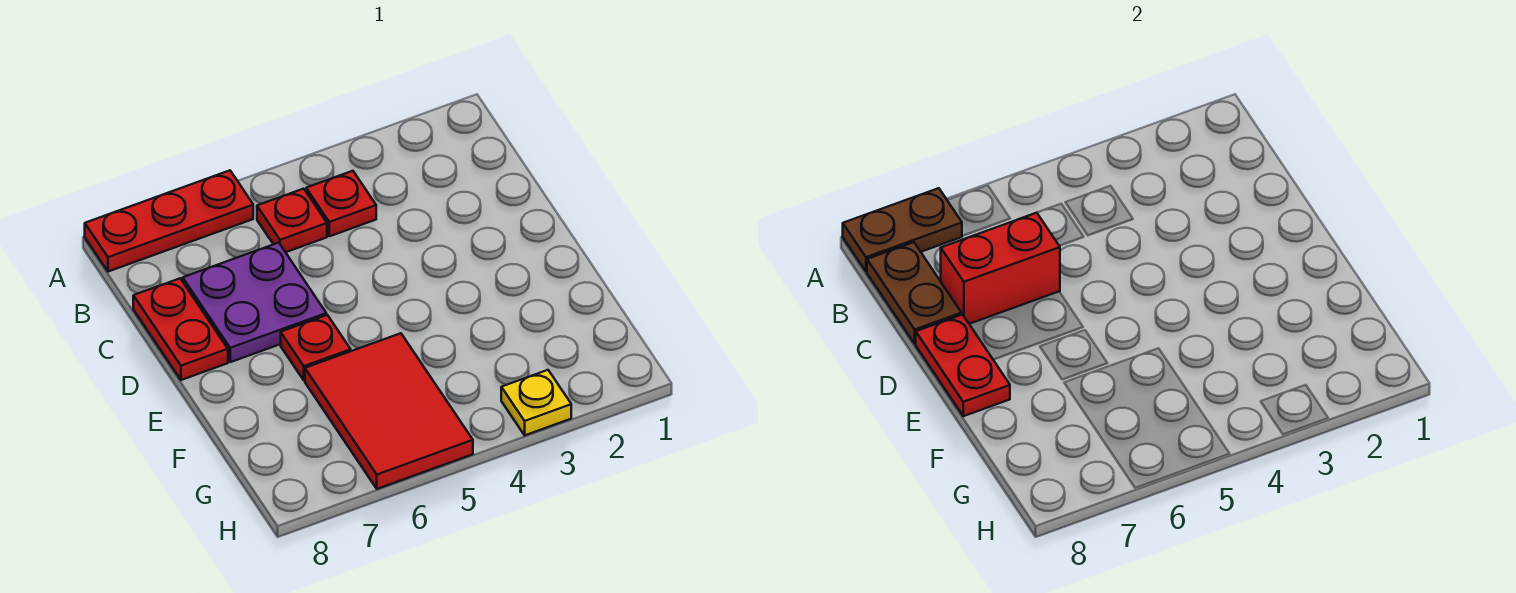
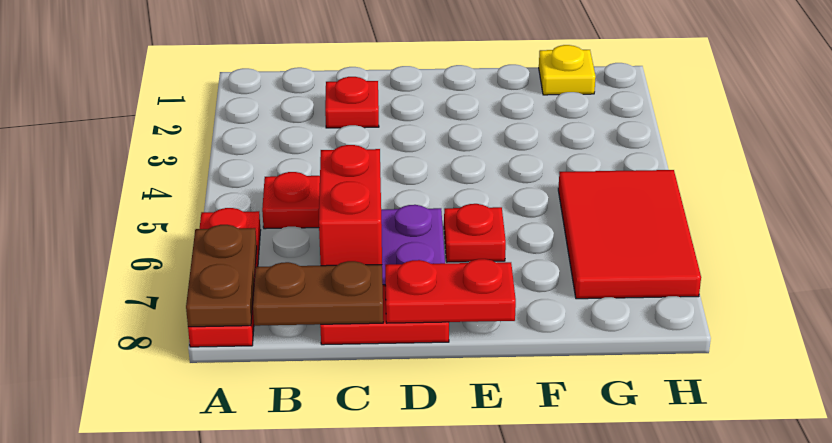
red plate B4 level 1 -> red plate C2 level 1
red tile F5:H6 level 1 -> red tile G5:H7 level 1
yellow plate H3 level 1 -> yellow plate G1 level 1

